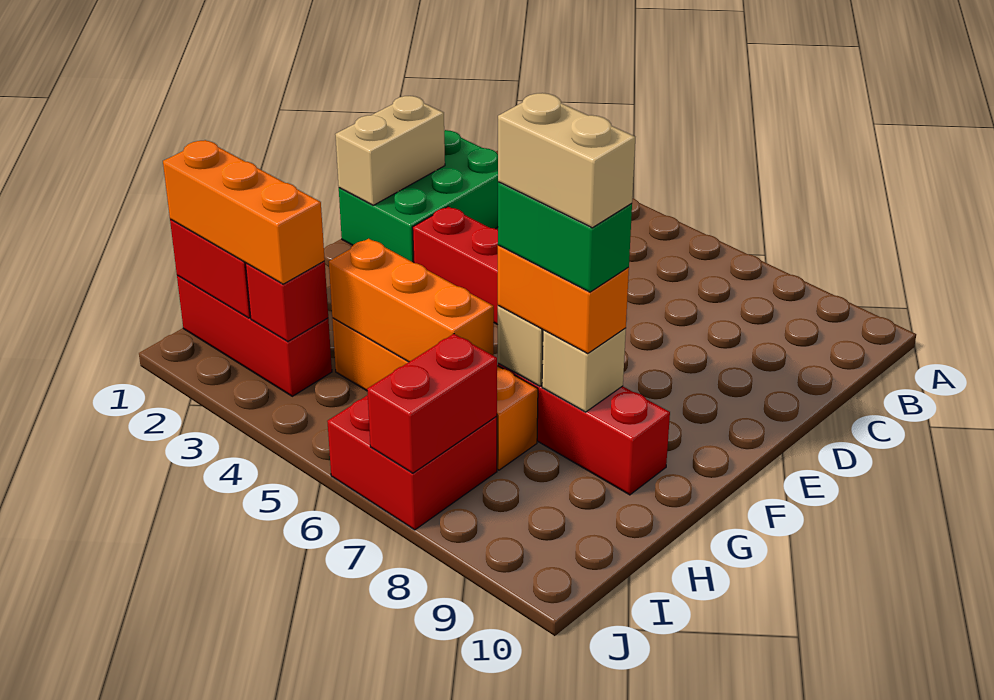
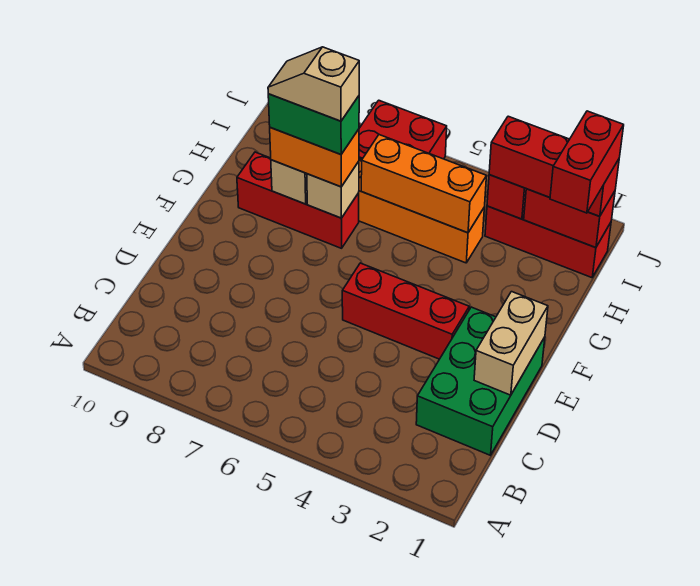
tan brick G7:G8 level 5 -> tan slope G7:G8 level 5 top 7
orange brick I1:I3 level 3 -> red brick I1:I3 level 3
red brick I7:J7 level 2 -> red brick H1:I1 level 4

